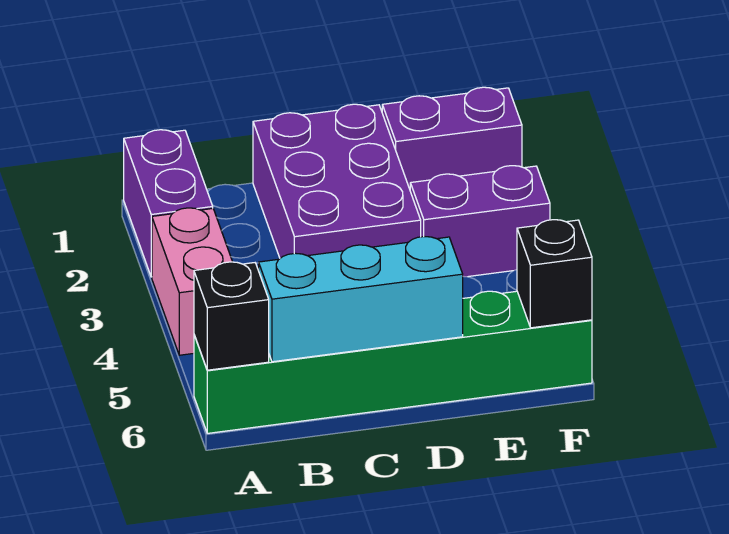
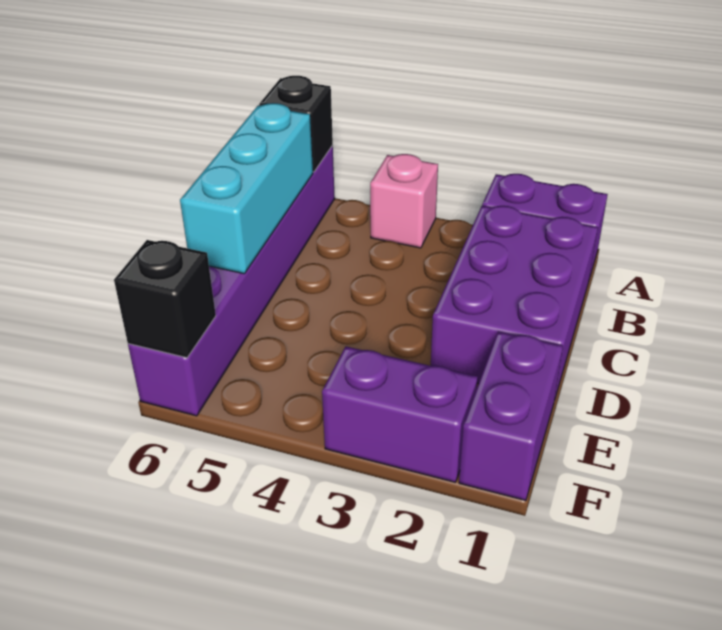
pink brick A3:A4 level 1 -> pink brick A4 level 1
green brick A6:F6 level 1 -> purple brick A6:F6 level 1
purple brick C1:D3 level 1 -> purple brick B1:D2 level 1
purple brick E3:F3 level 1 -> purple brick F2:F3 level 1

